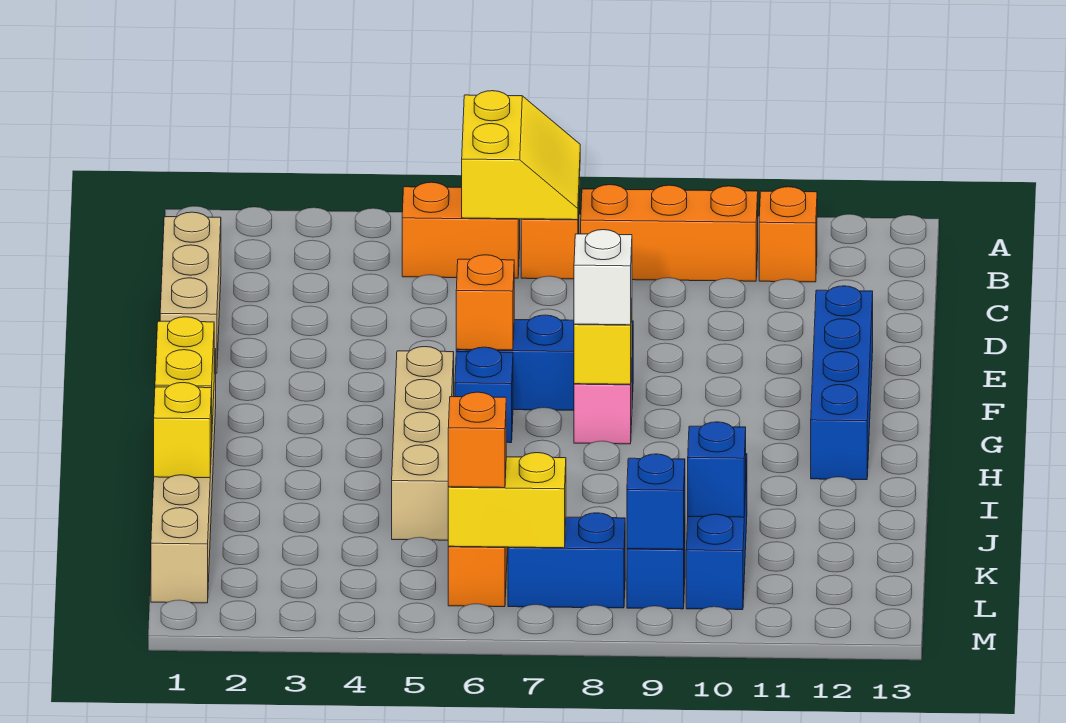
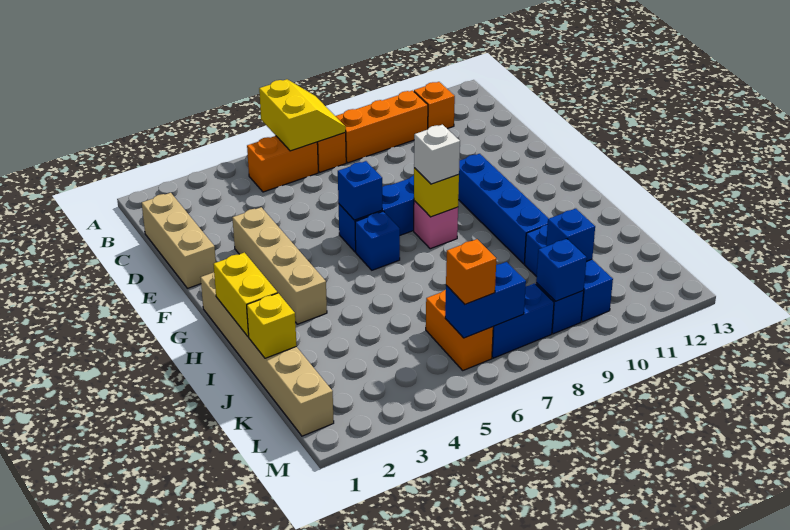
blue brick E12:H12 level 1 -> blue brick F10:I10 level 1
orange brick F6 level 2 -> blue brick F6 level 2
tan brick G5:J5 level 1 -> tan brick E3:H3 level 1
yellow brick L6:L7 level 2 -> blue brick L6:L7 level 2

